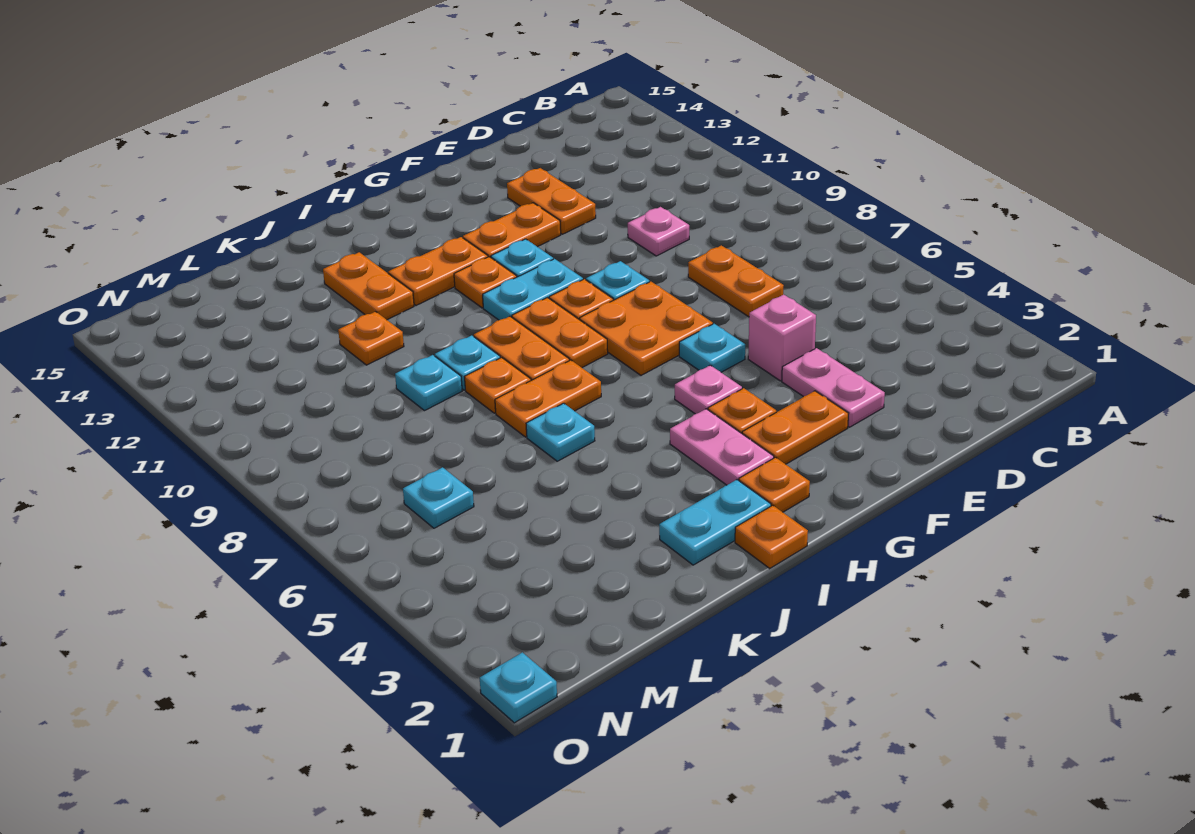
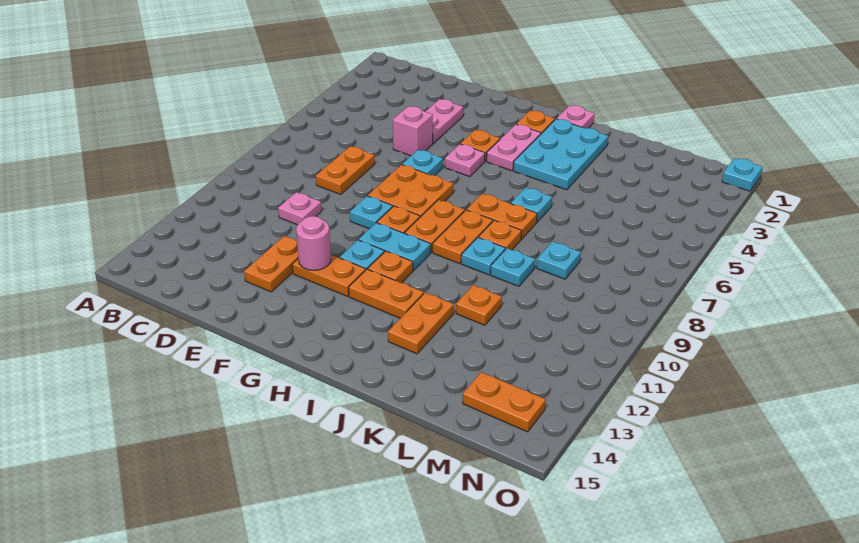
orange plate F3:G3 level 1 -> orange plate M14:N14 level 1
none -> pink round brick F12 level 2
orange plate I1 level 1 -> pink plate I1 level 1
cyan plate I2:J2 level 1 -> cyan plate I2:J4 level 1
cyan plate M6 level 1 -> cyan plate L8 level 1

